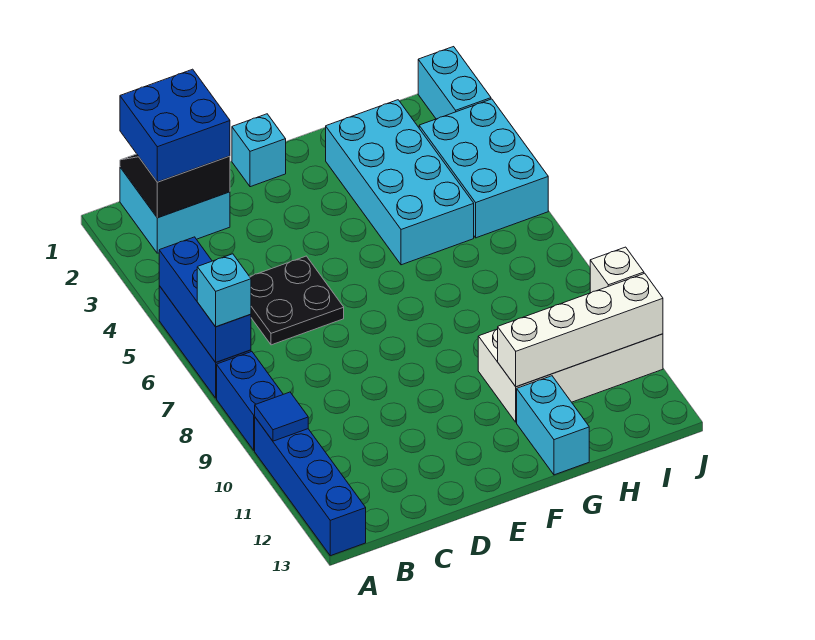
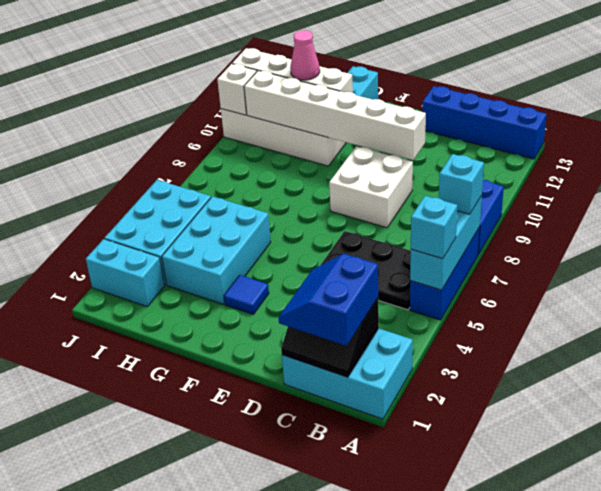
blue brick A5:A7 level 2 -> cyan brick A5:A7 level 2
blue brick A10:A13 level 1 -> blue brick A13:D13 level 1
blue tile A10 level 2 -> blue tile F3 level 1
cyan brick B1:C2 level 1 -> cyan brick A1:C2 level 1
blue brick B1:C2 level 3 -> blue slope B1:C2 level 3 top B
black plate C5:D6 level 1 -> black plate B5:D6 level 1
none -> white brick D8:E9 level 1
none -> white brick D10:I10 level 2
cyan brick E1 level 1 -> cyan brick A5 level 3
cyan brick G2:H5 level 1 -> cyan brick G3:H5 level 1
none -> pink cone H11 level 3
cyan brick J1:J2 level 1 -> cyan brick I2:J2 level 1

